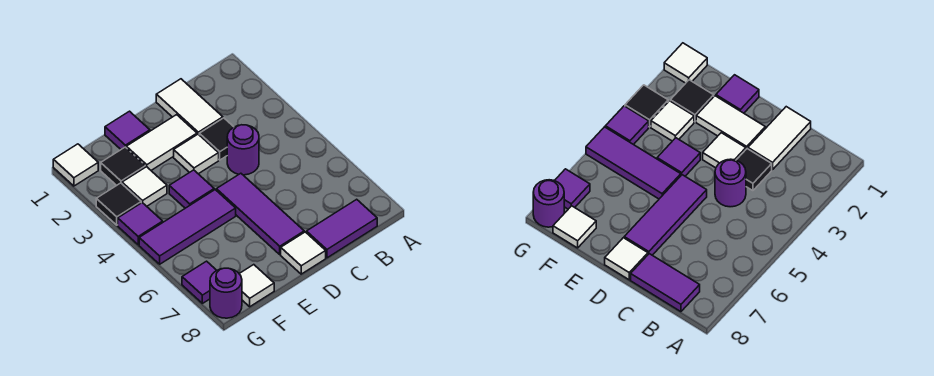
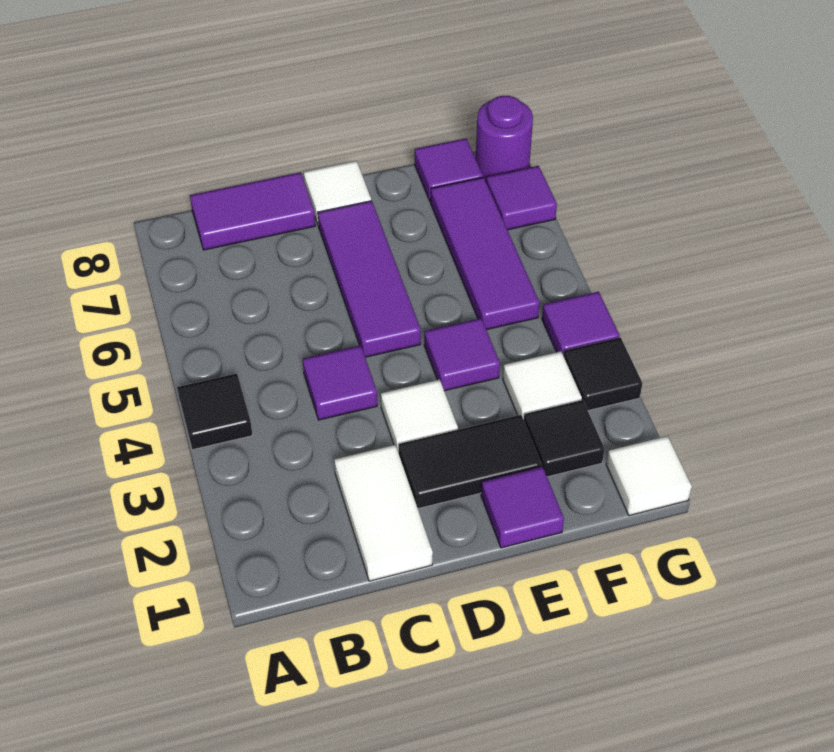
black tile C3 level 1 -> black tile A4 level 1
purple round brick C4 level 1 -> purple tile C4 level 1
white tile D2:E2 level 1 -> black tile D2:E2 level 1
purple tile E5:G5 level 1 -> purple tile F5:F7 level 1
white tile F8 level 1 -> purple tile F8 level 1

